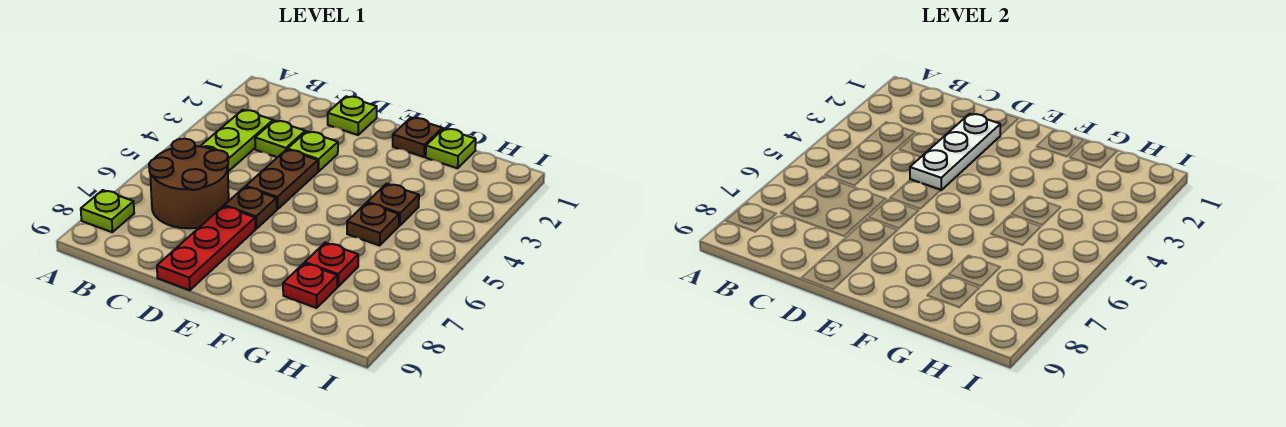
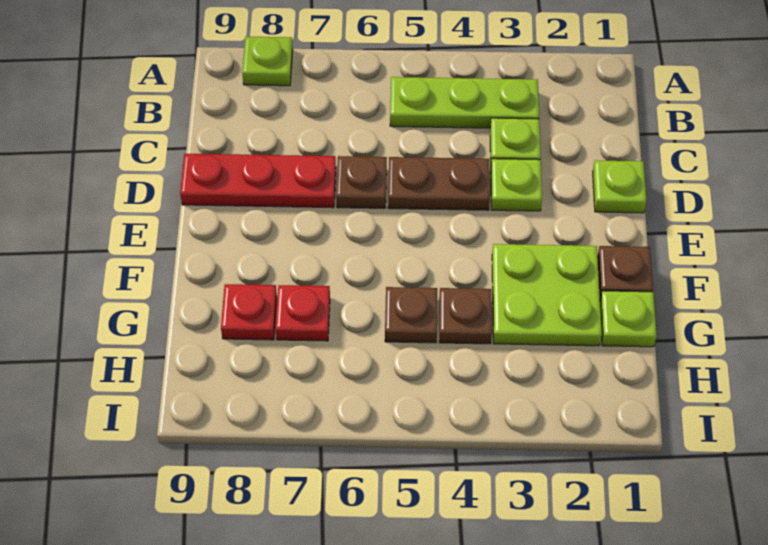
brown round brick B6:C7 level 1 -> none
white plate D2:D4 level 2 -> none
none -> lime plate F2:G3 level 1

